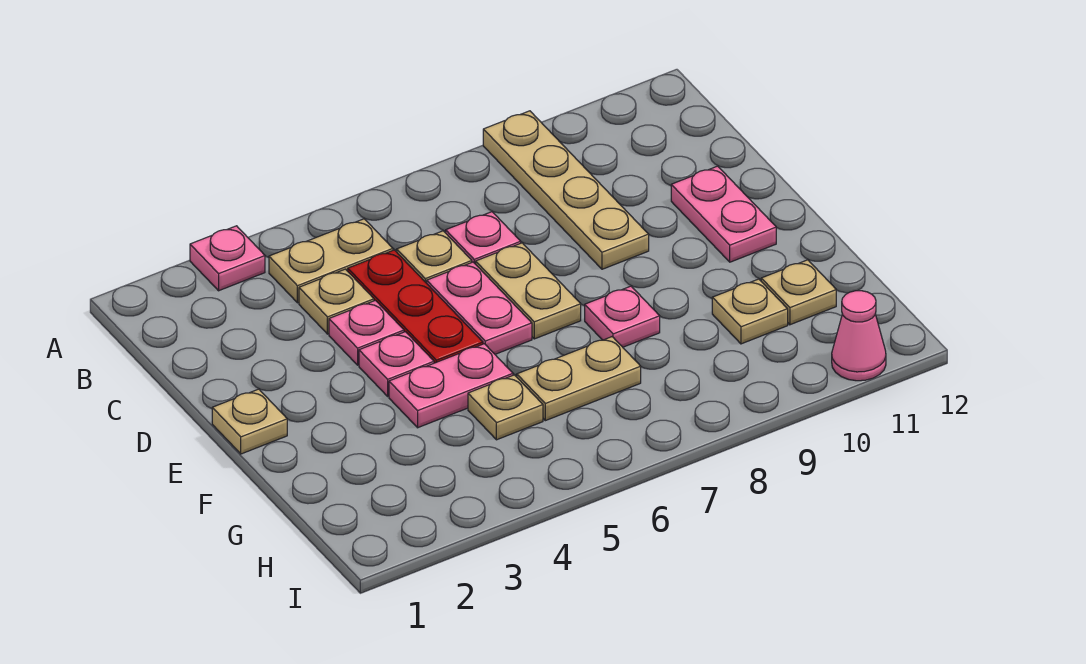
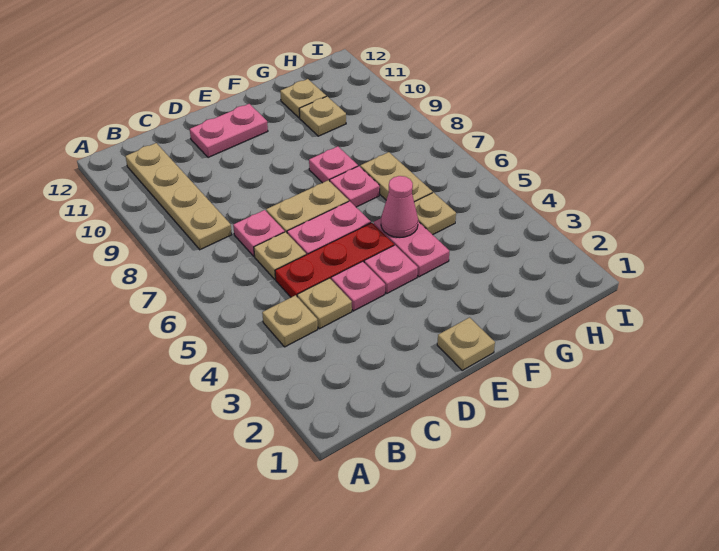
pink plate A3 level 1 -> pink plate F7 level 1
tan plate A9:D9 level 1 -> tan plate B8:B11 level 1
tan plate B4:B5 level 1 -> tan plate B4 level 1
pink cone I11 level 1 -> pink cone F5 level 2

